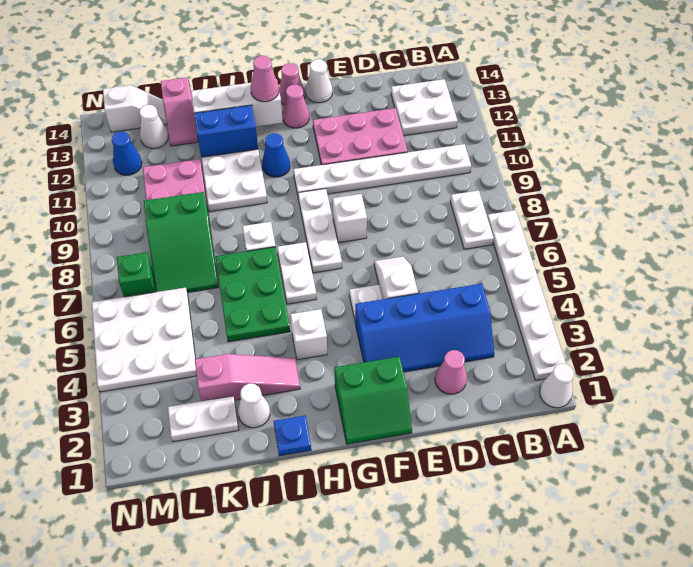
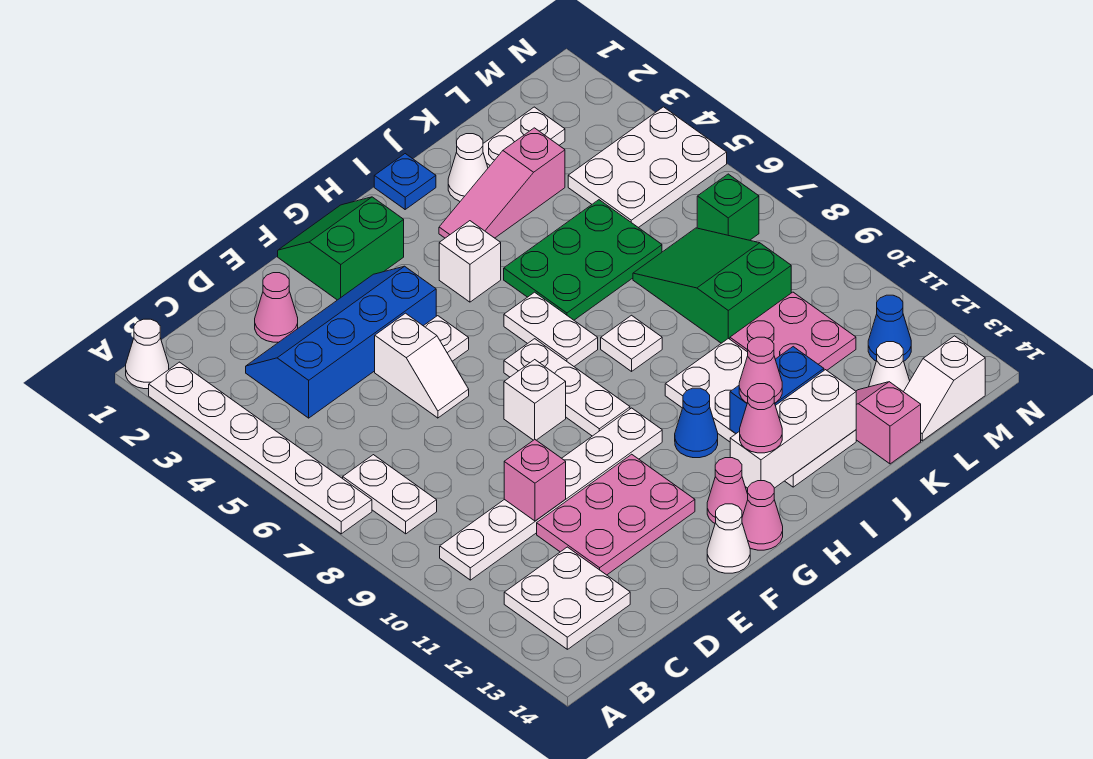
none -> pink brick D10 level 2
green plate I5:J7 level 1 -> green plate I5:K6 level 1
none -> pink cone I12 level 3
white plate L4:N6 level 1 -> white plate L4:N5 level 1

